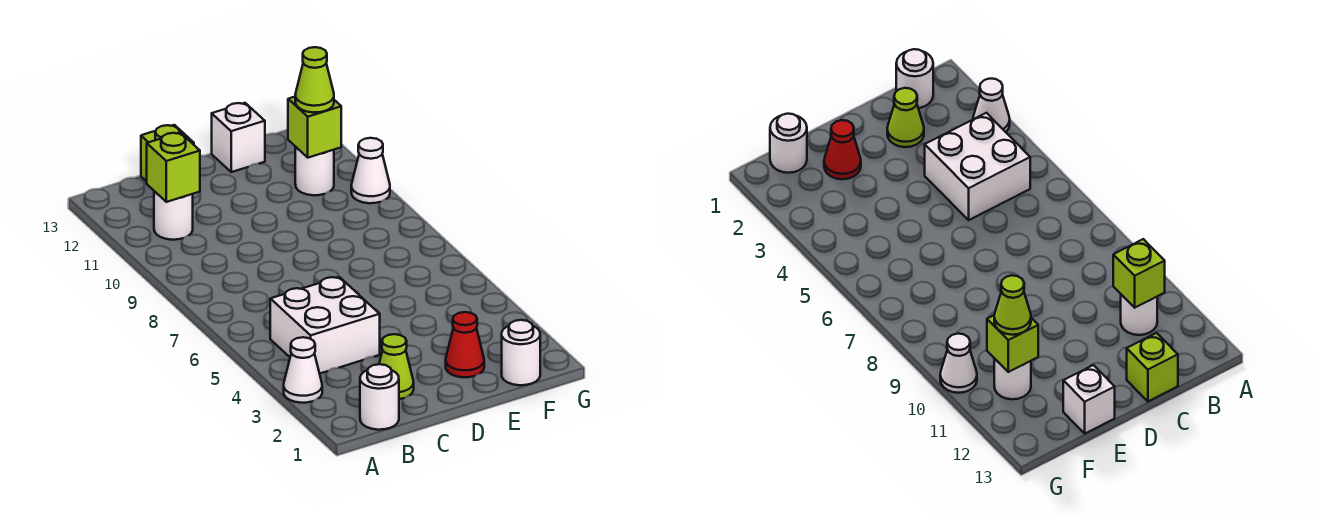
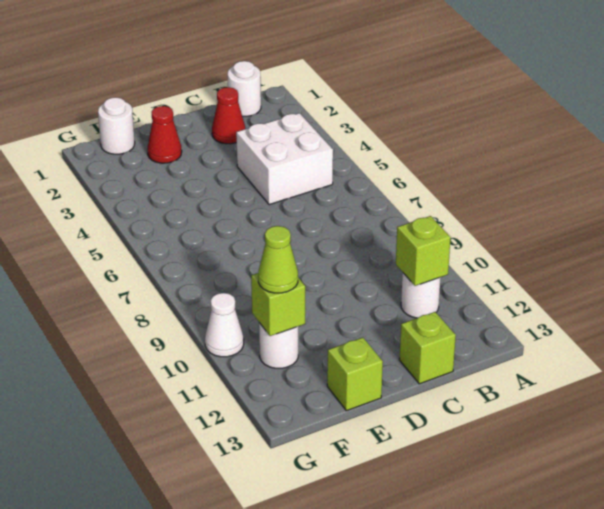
white cone A3 level 1 -> none
lime cone C2 level 1 -> red cone C2 level 1
white brick E13 level 1 -> lime brick E13 level 1

